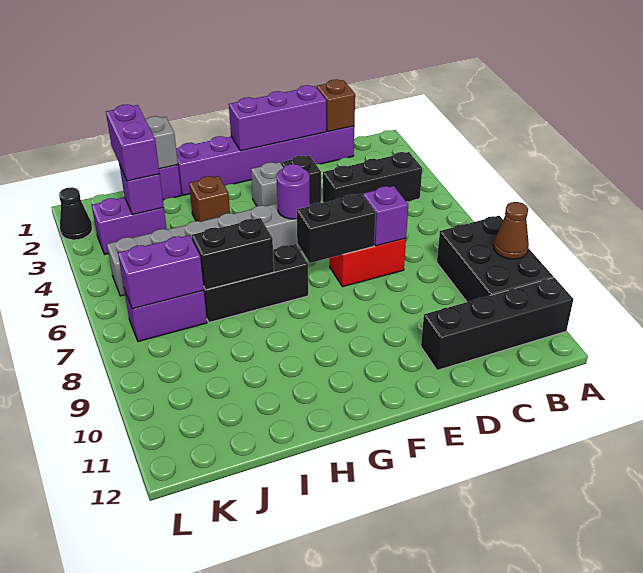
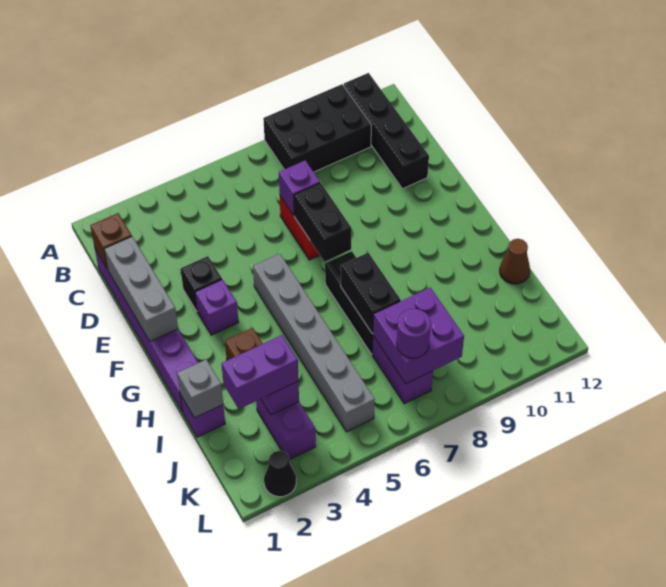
brown cone A9 level 2 -> brown cone I12 level 1
black brick B4:D4 level 1 -> none
purple brick D1:F1 level 2 -> grey brick D1:F1 level 2
grey brick F3 level 1 -> purple brick F3 level 1
purple round brick F5 level 2 -> purple round brick K7 level 3
purple brick J7:K7 level 2 -> purple brick J7:K8 level 2

